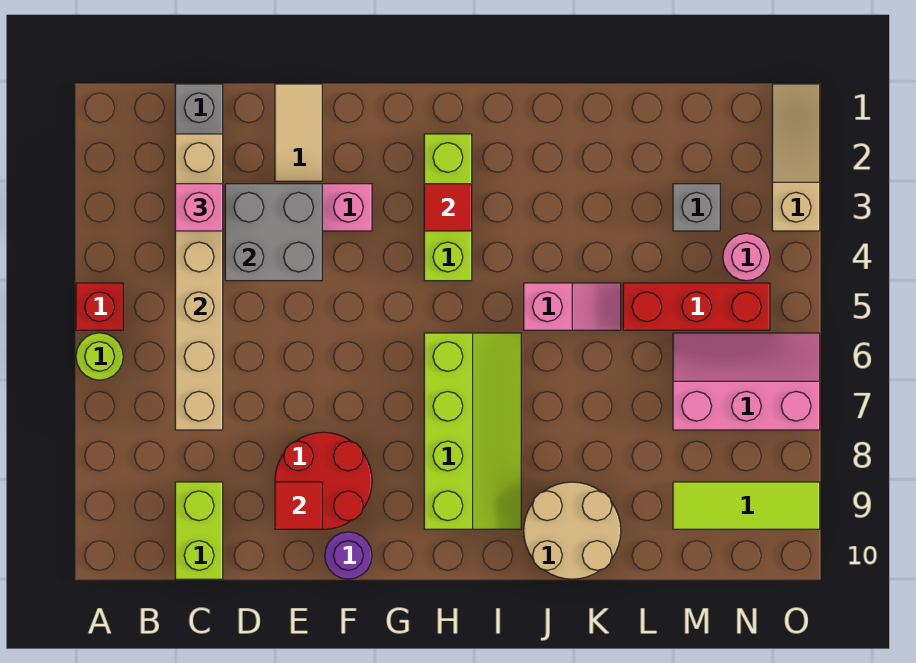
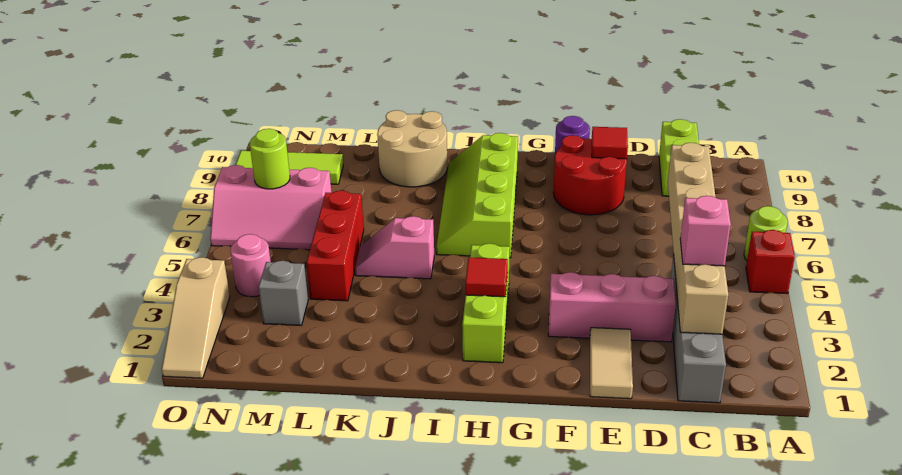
grey brick D3:E4 level 2 -> none
red brick L5:N5 level 1 -> red brick L4:L6 level 1
none -> lime round brick N7 level 2

